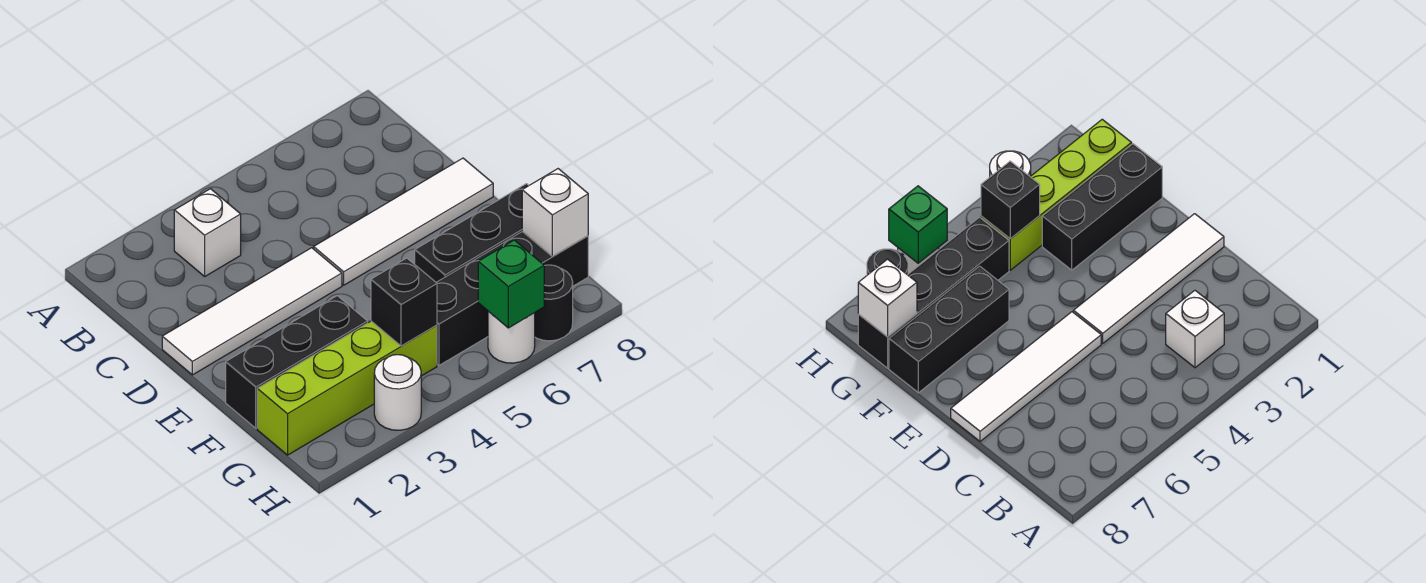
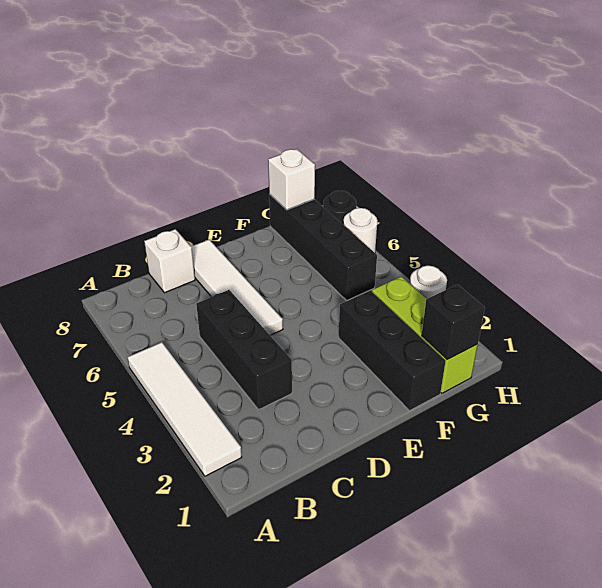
white brick B3 level 1 -> white brick C8 level 1
white tile D1:D4 level 1 -> white tile A2:A5 level 1
black brick F6:F8 level 1 -> black brick C3:C5 level 1
lime brick G1:G4 level 1 -> lime brick G1:G3 level 1
black brick G4 level 2 -> black brick G1 level 2
green brick H6 level 2 -> none

